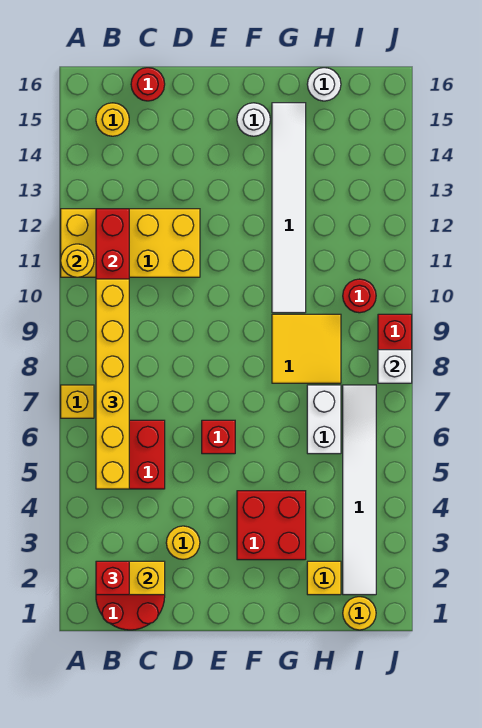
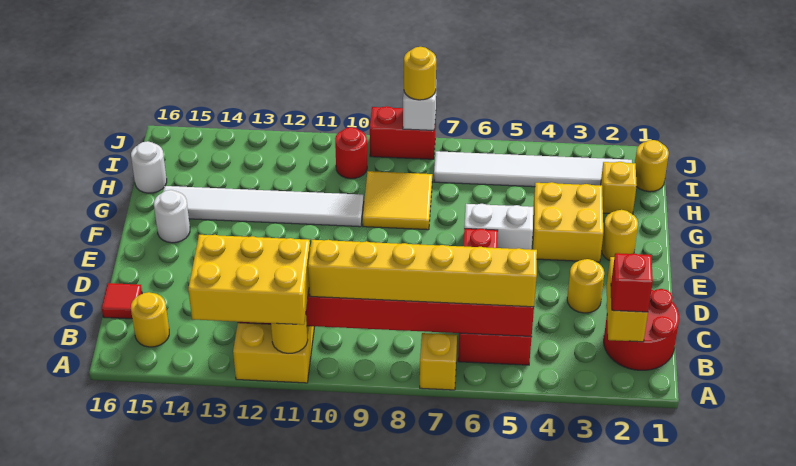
none -> yellow brick A11:B13 level 3
red round brick C16 level 1 -> red tile C16 level 1
none -> yellow round brick F2 level 1
red brick F3:G4 level 1 -> yellow brick F3:G4 level 1
white brick H6:H7 level 1 -> white brick F5:F6 level 1
none -> yellow round brick J8 level 3

